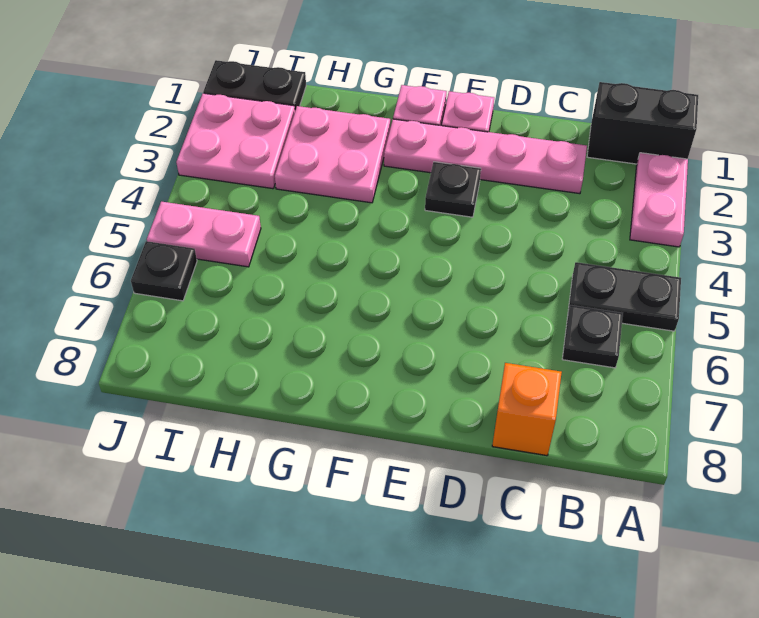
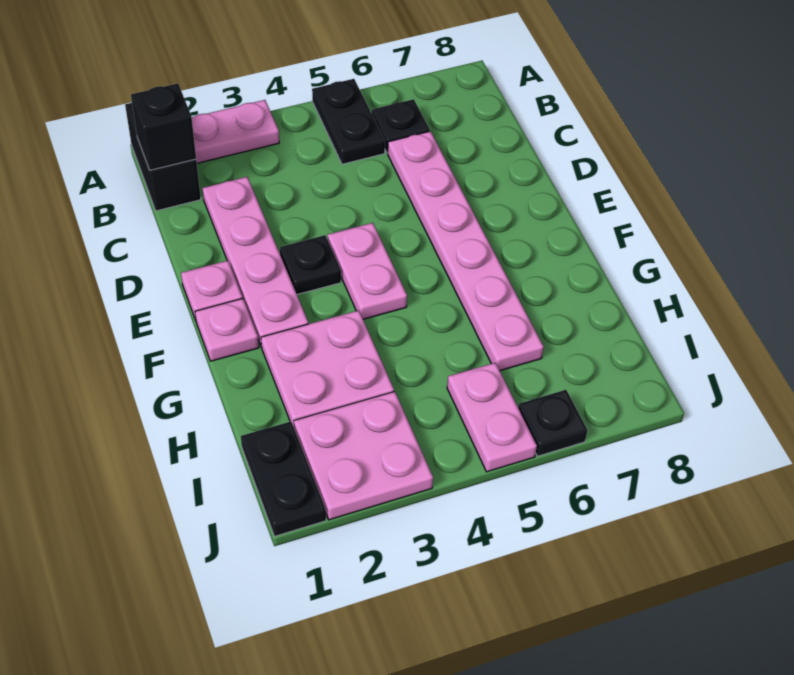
none -> black brick B1 level 2
none -> pink plate C6:H6 level 1
orange brick C8 level 1 -> none
none -> pink plate E4:F4 level 1

